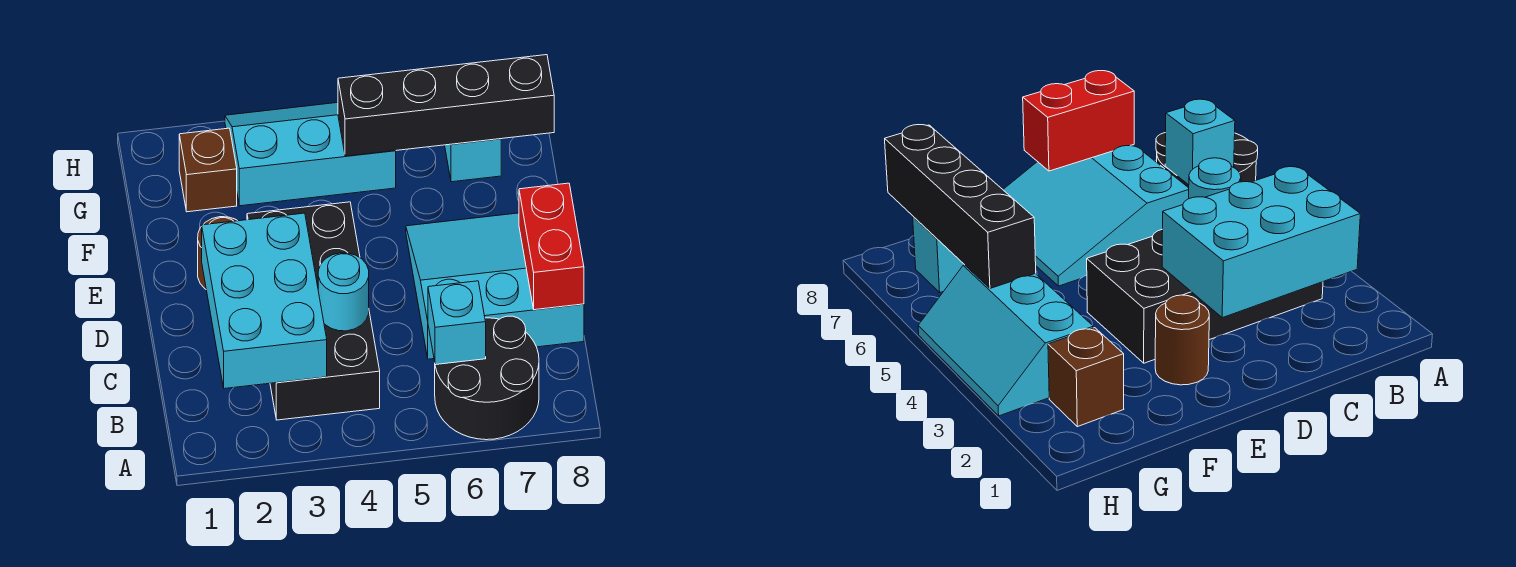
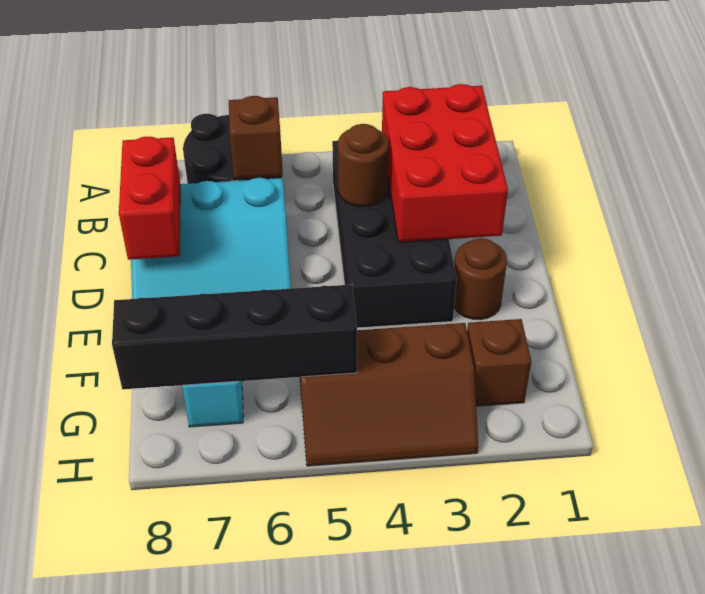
cyan brick B2:D3 level 2 -> red brick B2:D3 level 2
cyan brick B6 level 2 -> brown brick B6 level 2
cyan round brick C4 level 2 -> brown round brick C4 level 2
cyan slope G3:H5 level 1 top G -> brown slope G3:H5 level 1 top G

